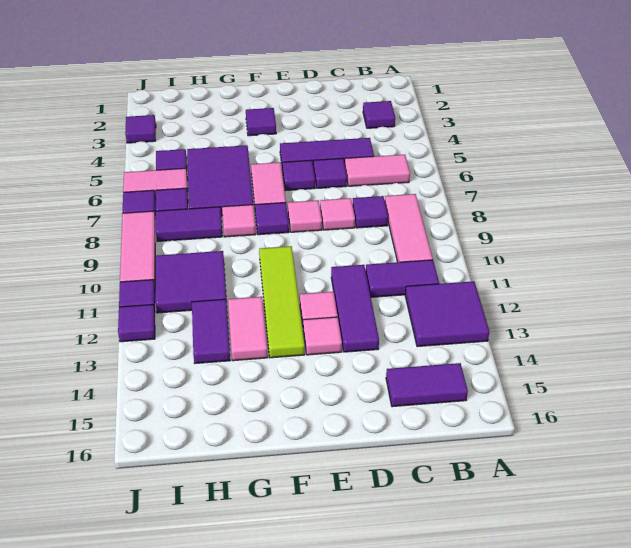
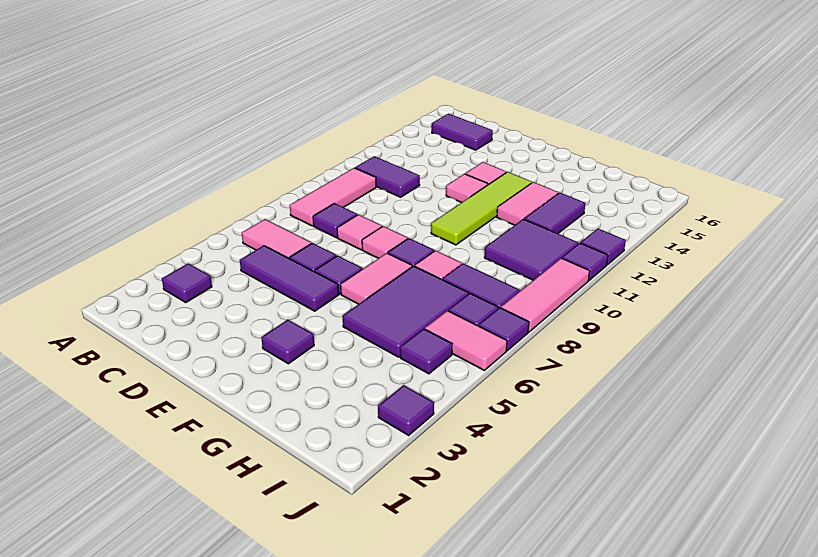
purple tile A12:B13 level 1 -> none
purple tile D11:D13 level 1 -> none

